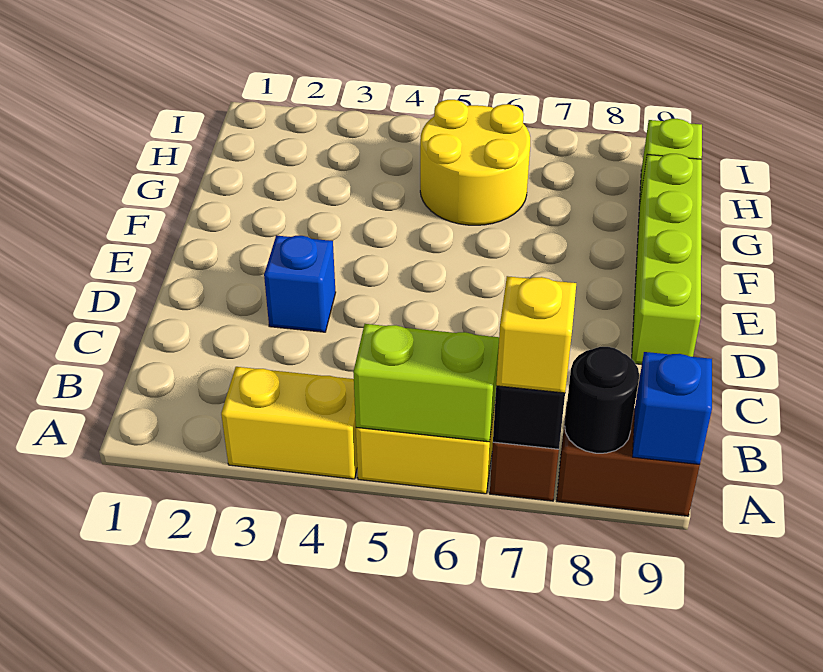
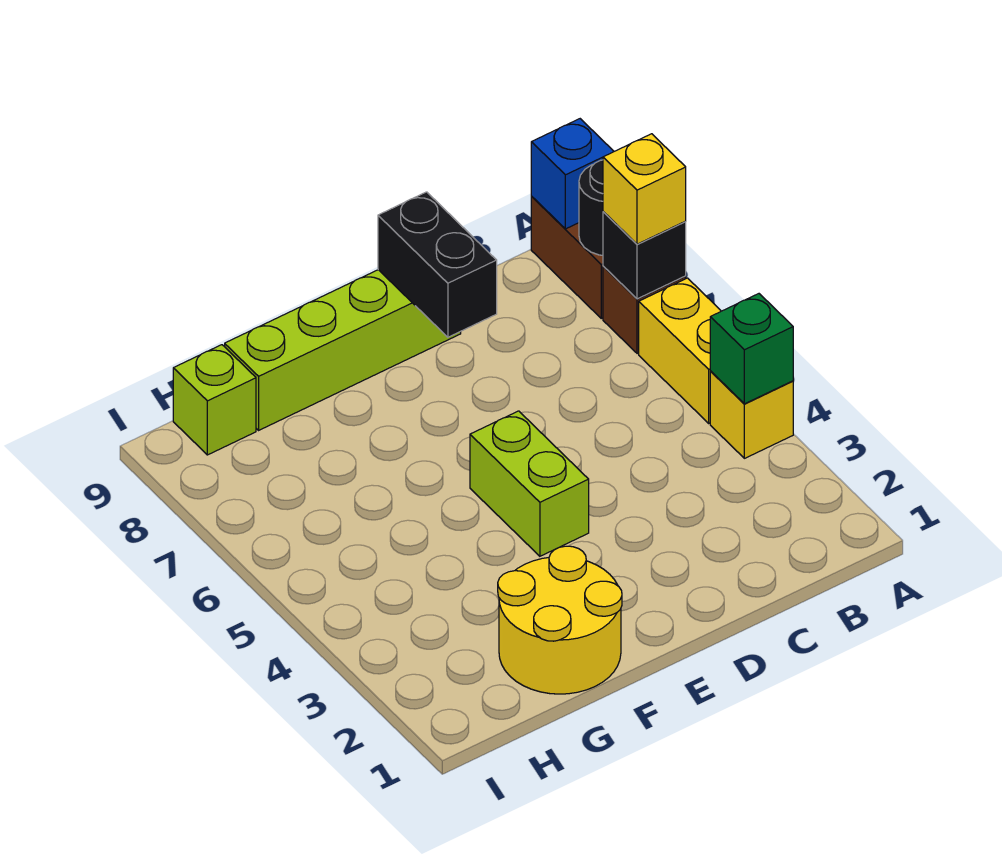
yellow brick A3:A4 level 1 -> yellow brick A4 level 1
none -> green brick A4 level 2
lime brick A5:A6 level 2 -> lime brick E4:E5 level 1
blue brick D3 level 1 -> none
none -> black brick D8:D9 level 2
yellow round brick G5:H6 level 1 -> yellow round brick F1:G2 level 1

